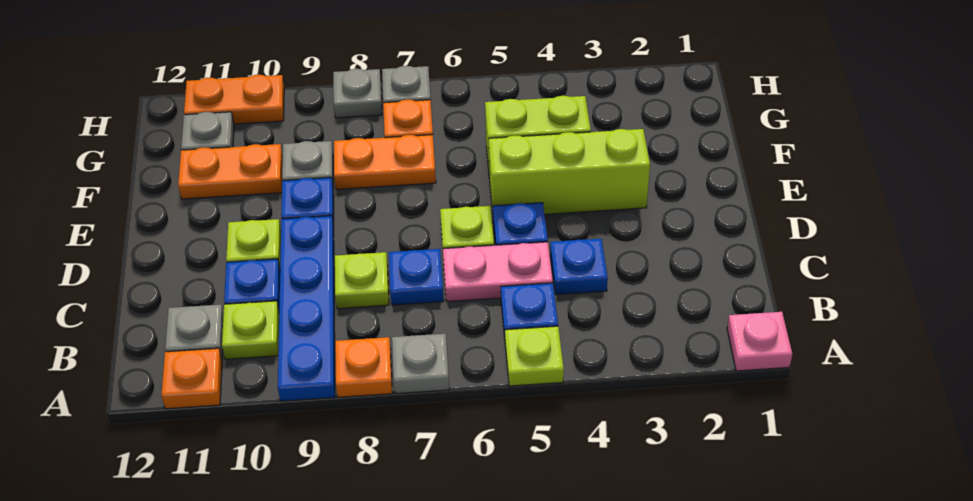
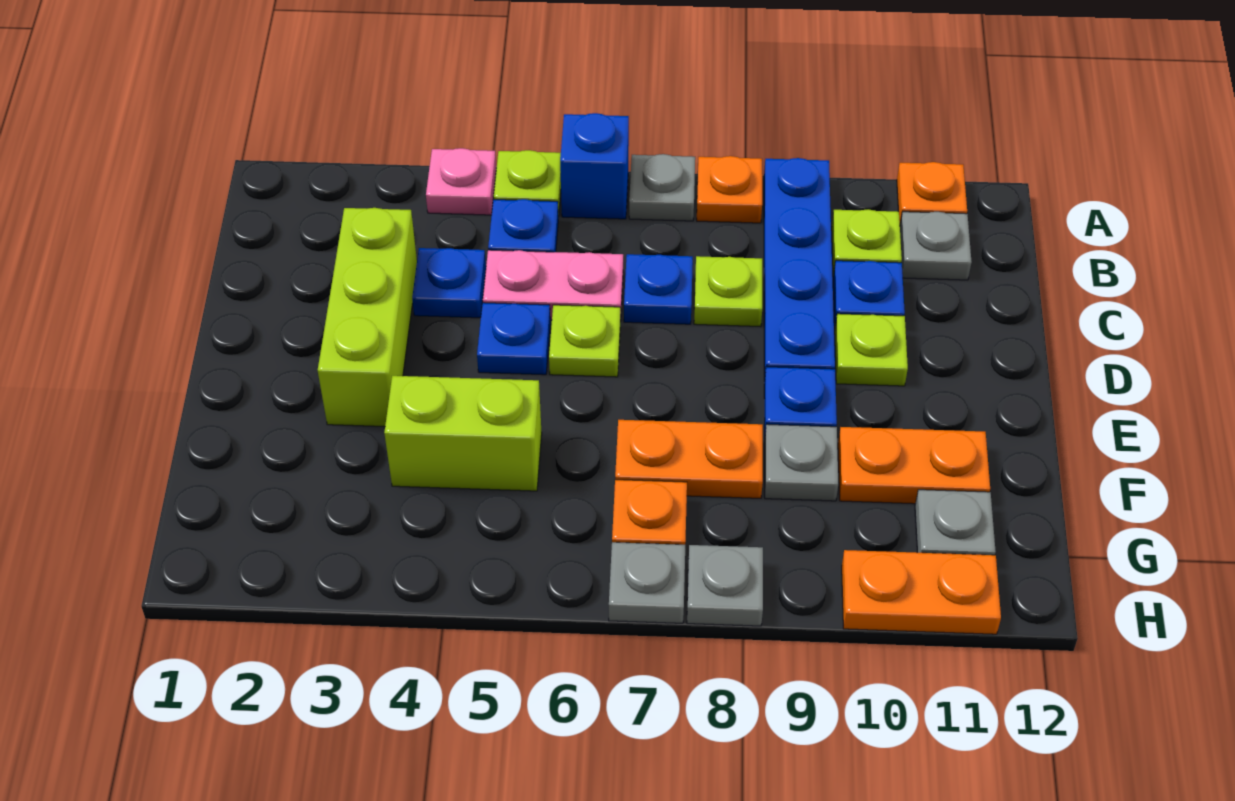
pink plate A1 level 1 -> pink plate A4 level 1
none -> blue brick A6 level 1
lime brick E3:E5 level 1 -> lime brick C3:E3 level 1

